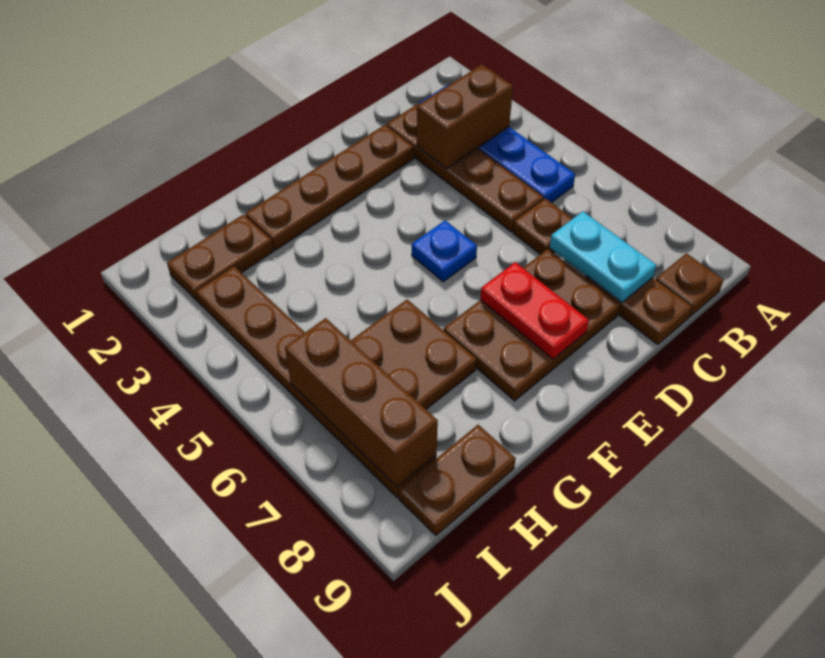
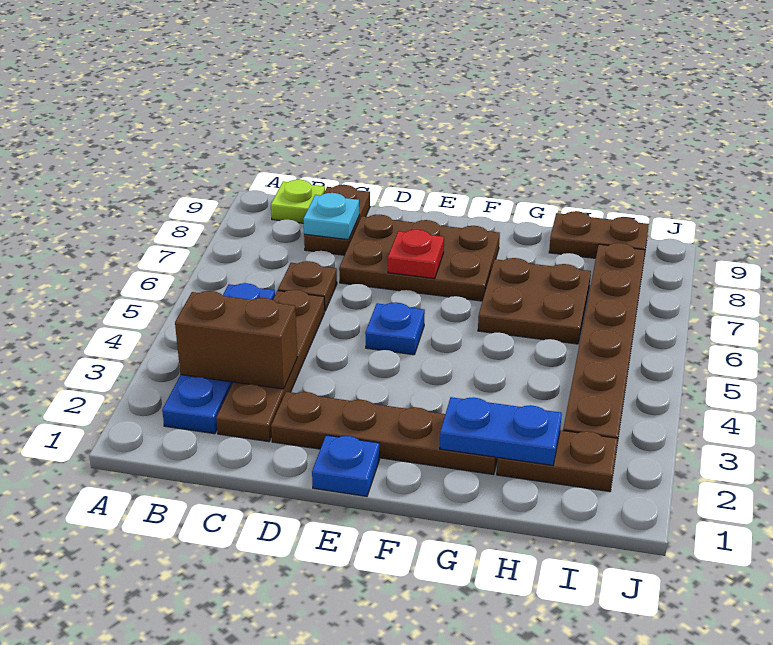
brown plate B9 level 1 -> lime plate B9 level 1
cyan plate C7:C8 level 2 -> cyan plate C8 level 2
none -> blue plate E1 level 1
red plate E7:E8 level 2 -> red plate E7 level 2
none -> blue plate G2:H2 level 2
brown brick I6:I8 level 2 -> none

